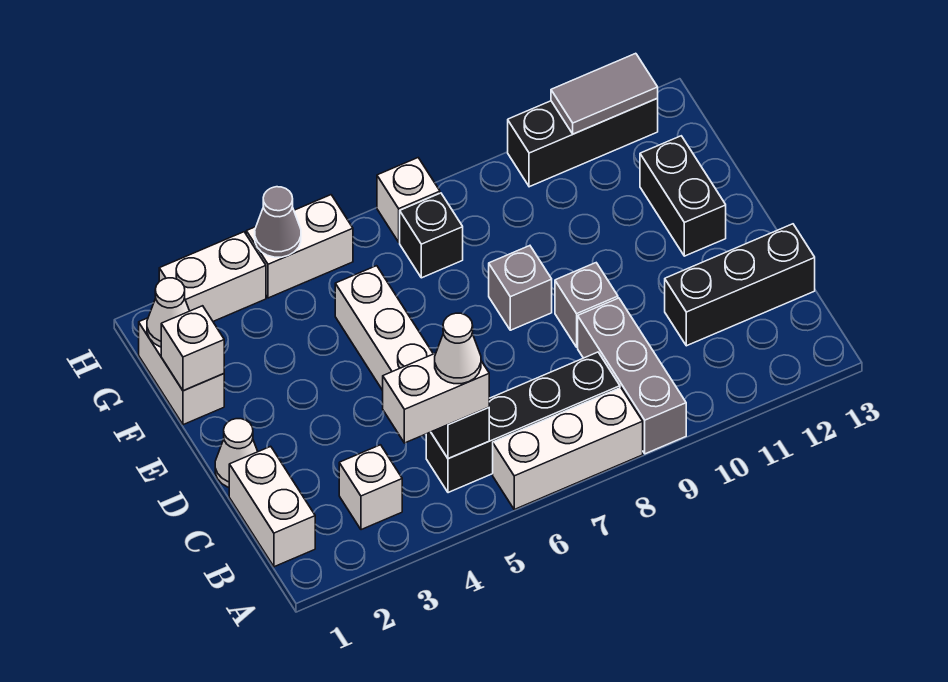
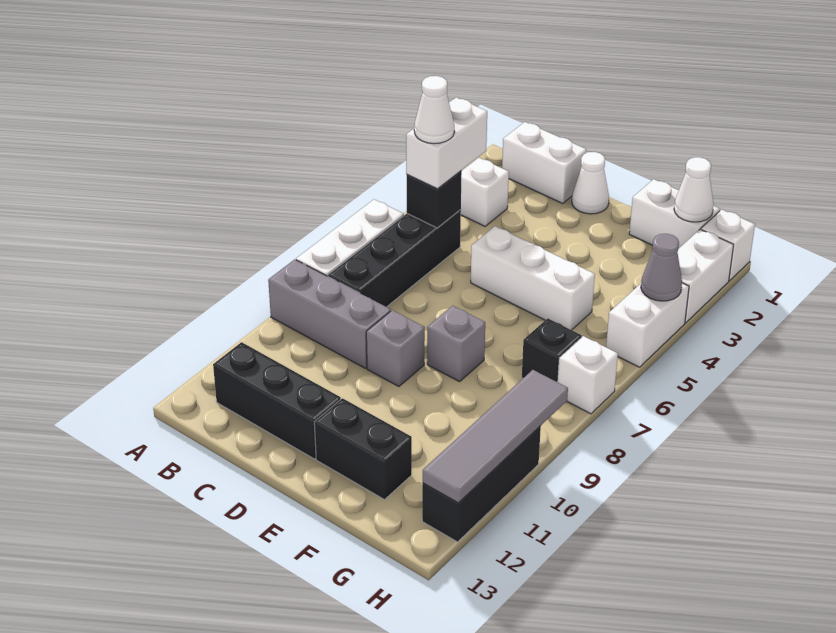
black brick C11:C13 level 1 -> black brick B12:D12 level 1
white brick F1 level 2 -> white brick H1 level 1
grey tile H11:H12 level 2 -> grey tile H9:H12 level 2

